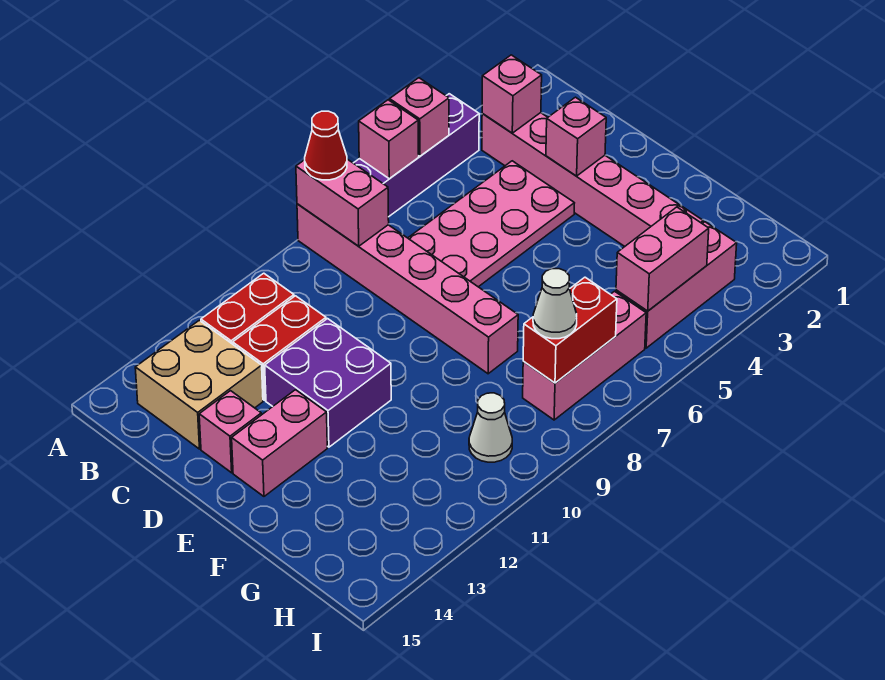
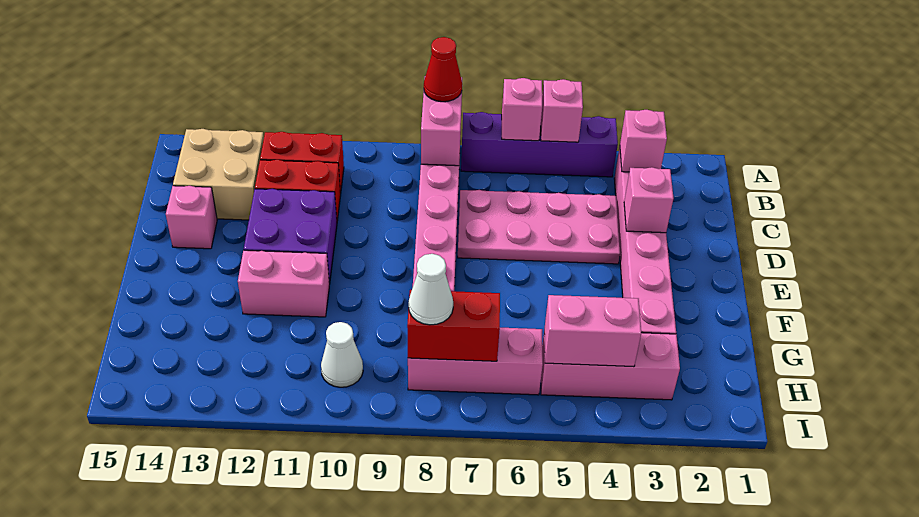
pink brick E13:E14 level 1 -> pink brick F11:F12 level 1

